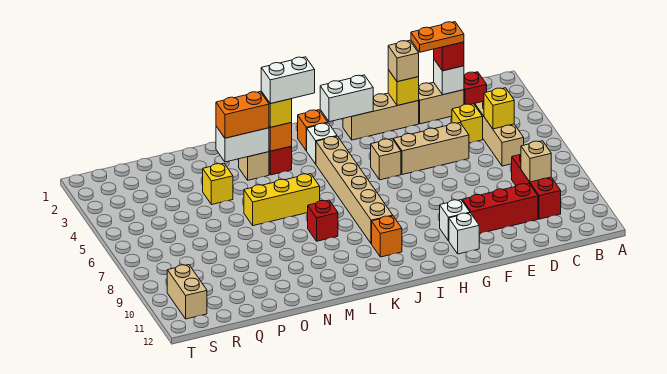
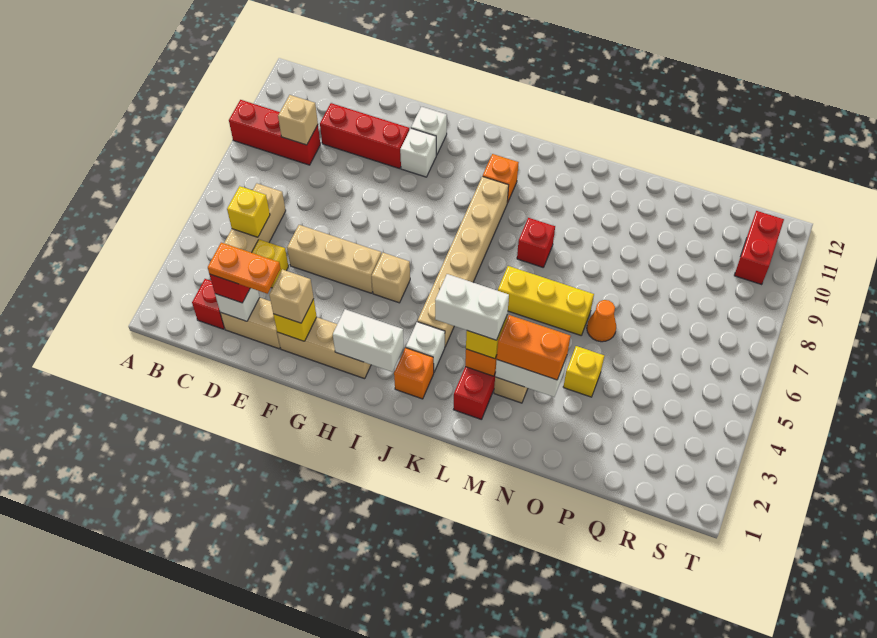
red brick C8:C10 level 1 -> red brick A9:C9 level 1
none -> orange cone O6 level 1
tan brick S10:S11 level 1 -> red brick S10:S11 level 1

